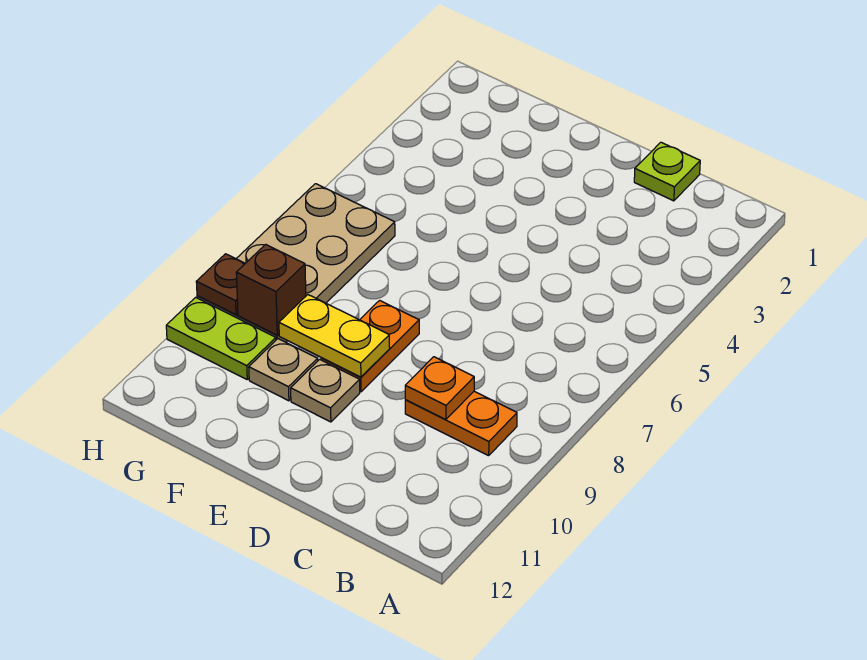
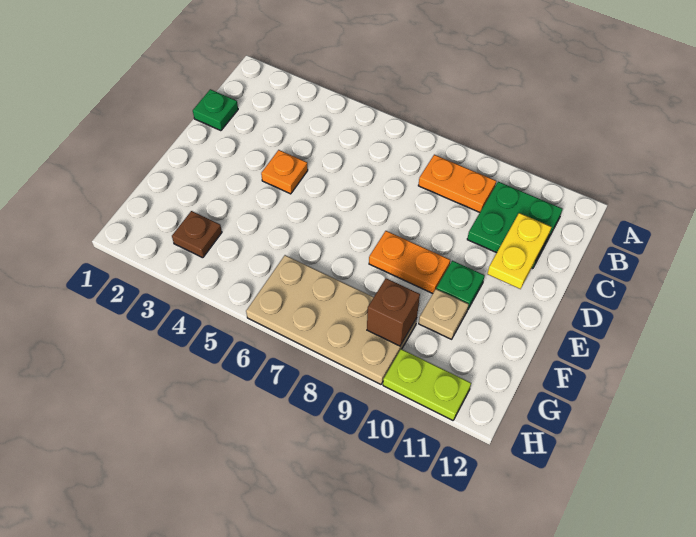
orange plate B9:C9 level 1 -> orange plate B8:B9 level 1
none -> green plate B10:C11 level 1
lime plate C1 level 1 -> green plate C1 level 1
orange plate C9 level 2 -> orange plate D4 level 1
yellow plate E9:F9 level 2 -> yellow plate C11:D11 level 2
tan plate E10 level 1 -> green plate E10 level 1
lime plate G10:H10 level 1 -> lime plate H10:H11 level 1
brown plate H9 level 2 -> brown plate G3 level 1

